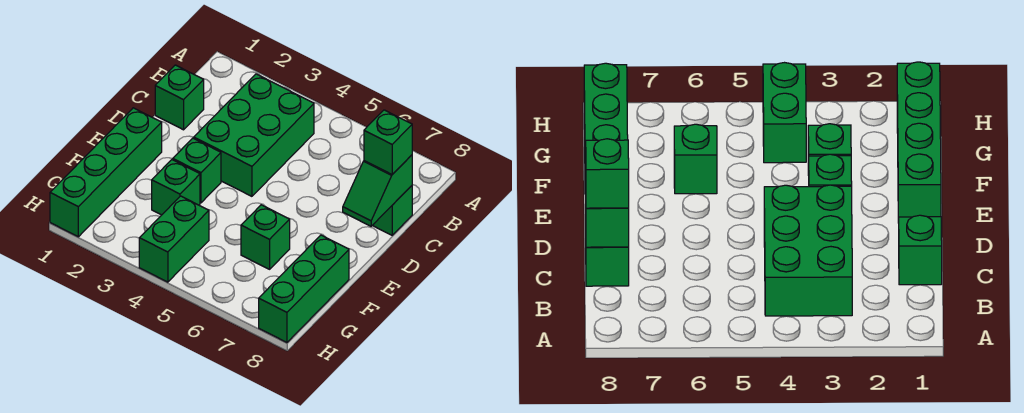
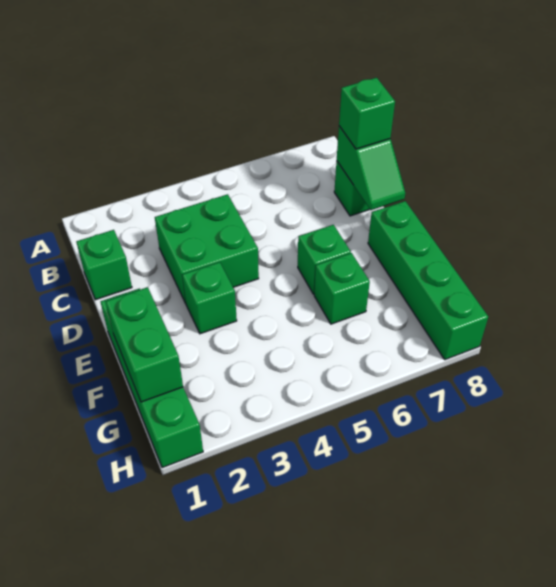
green brick B3:D4 level 1 -> green brick C3:D4 level 1
green brick F3 level 1 -> green brick E6 level 1
green brick F8:H8 level 1 -> green brick E8:H8 level 1
green brick G4:H4 level 1 -> green brick F1:G1 level 2

